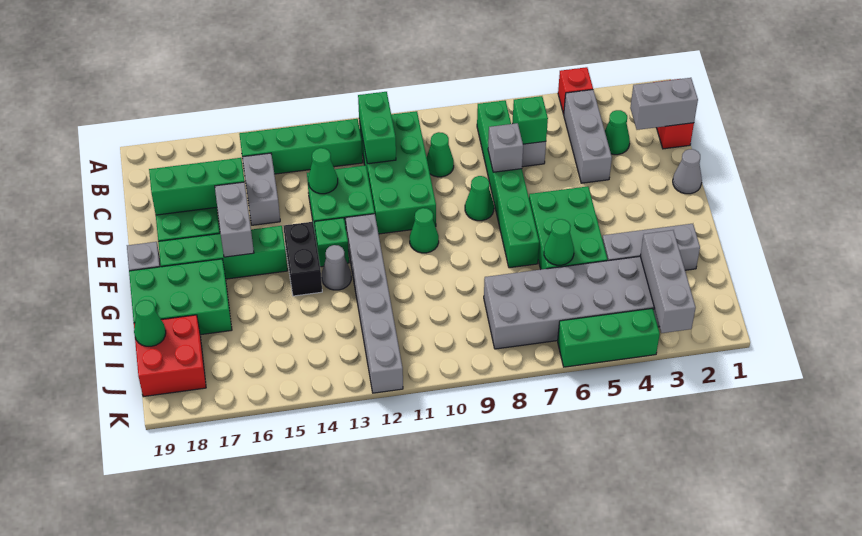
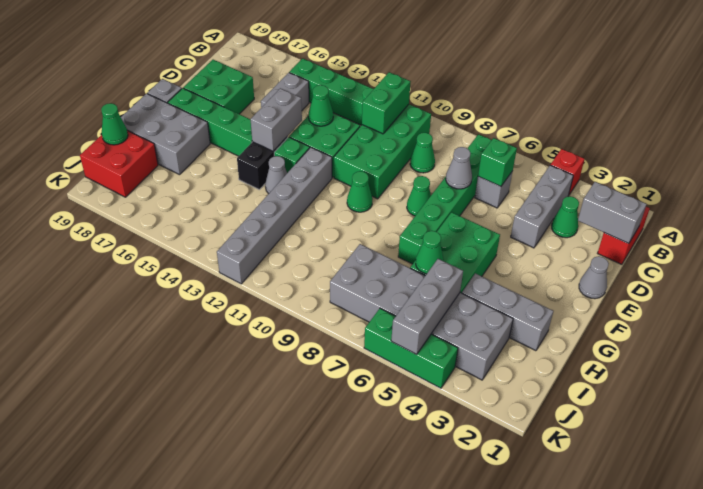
grey brick D7 level 2 -> grey cone D7 level 2
green brick D16:D18 level 2 -> none
grey brick E16:F16 level 2 -> grey brick E14:F14 level 2
green brick G17:H19 level 1 -> grey brick G17:H19 level 1
grey brick I3:K3 level 2 -> grey brick I5:K5 level 2

